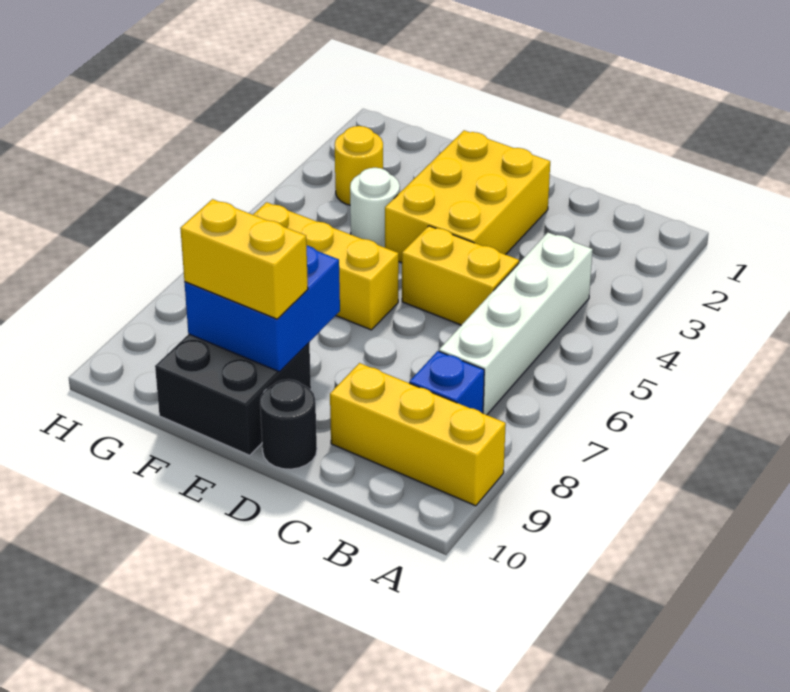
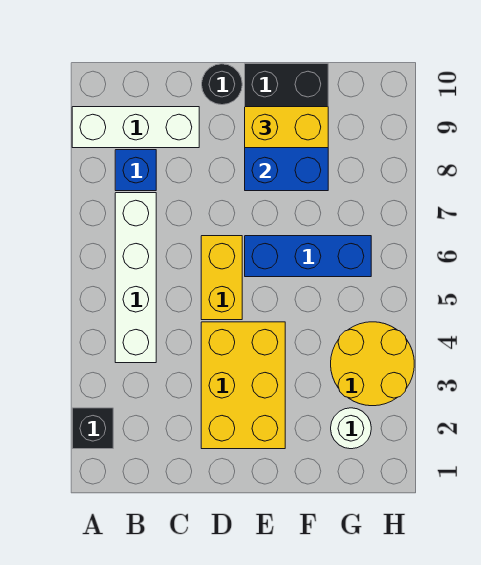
none -> black brick A2 level 1
yellow brick A9:C9 level 1 -> white brick A9:C9 level 1
yellow brick C5:D5 level 1 -> yellow brick D5:D6 level 1
yellow brick E6:G6 level 1 -> blue brick E6:G6 level 1
white round brick F4 level 1 -> white round brick G2 level 1
yellow round brick G3 level 1 -> yellow round brick G3:H4 level 1

